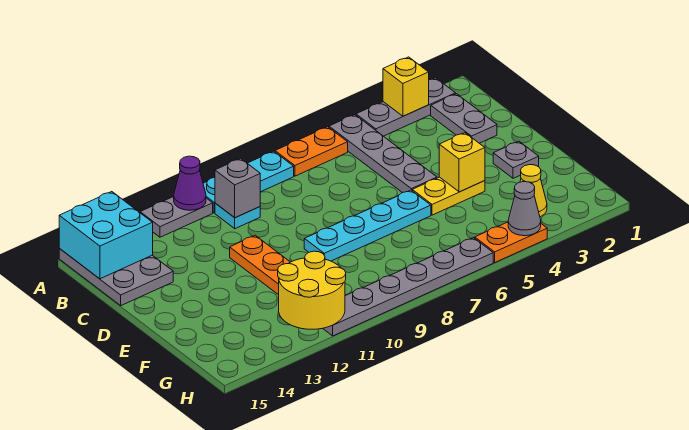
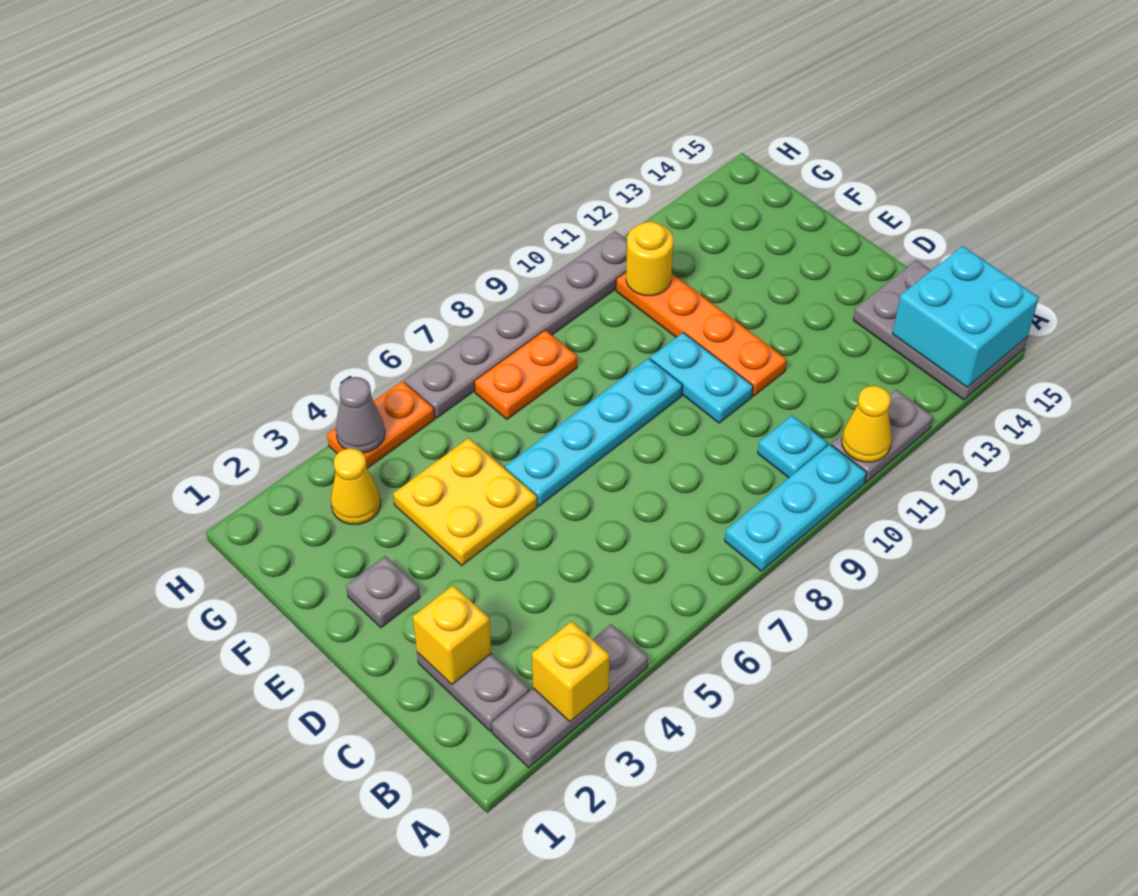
grey plate A5:D5 level 1 -> none
orange plate A6:A7 level 1 -> orange plate G7:G8 level 1
purple cone A11 level 2 -> yellow cone A11 level 2
grey brick B10 level 2 -> none
none -> cyan plate D10:E10 level 1
yellow plate E4:E5 level 1 -> yellow plate E4:F5 level 1
yellow brick E4 level 2 -> yellow brick C2 level 2
yellow round brick G11:H12 level 2 -> yellow round brick G11 level 2

